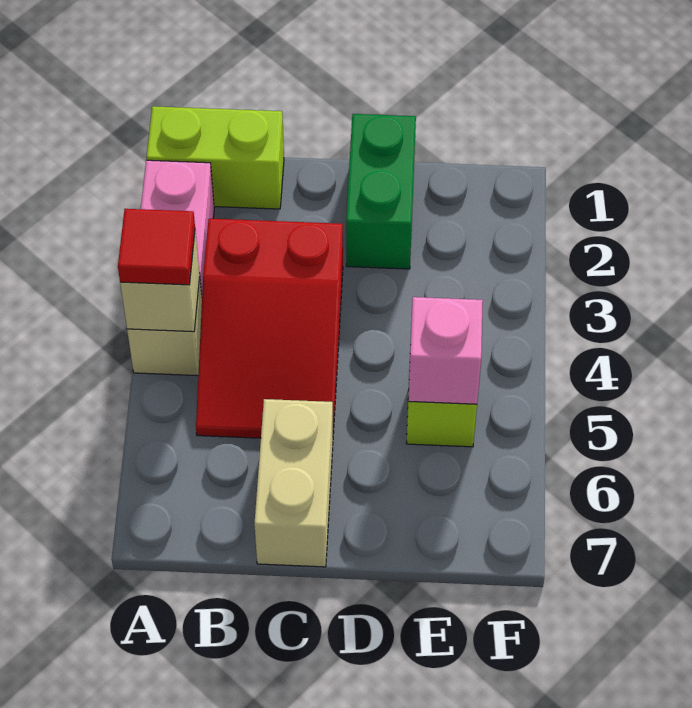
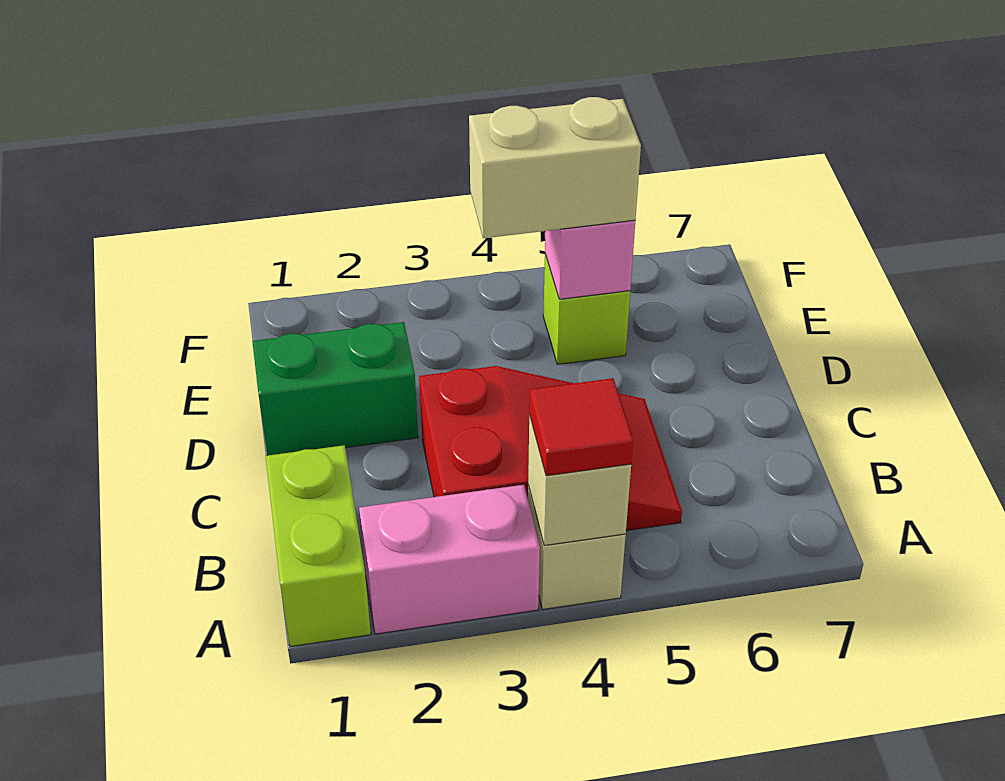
tan brick C6:C7 level 1 -> tan brick E4:E5 level 3

